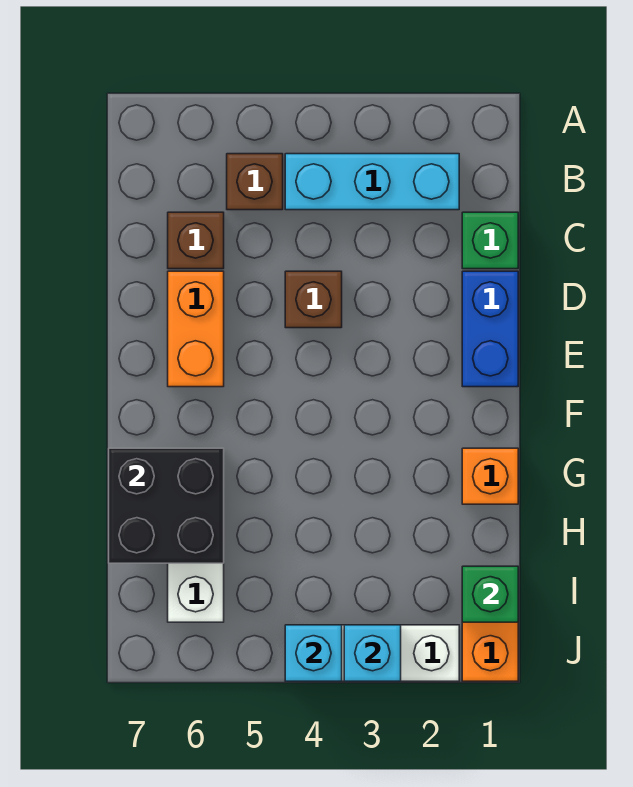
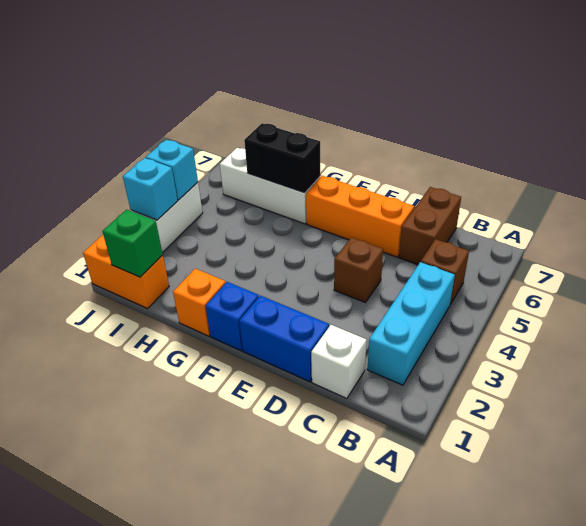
green brick C1 level 1 -> white brick C1 level 1
brown brick C6 level 1 -> brown brick C6:C7 level 1
orange brick D6:E6 level 1 -> orange brick D6:F6 level 1
none -> blue brick F1 level 1
black brick G6:H7 level 2 -> black brick G6:H6 level 2

